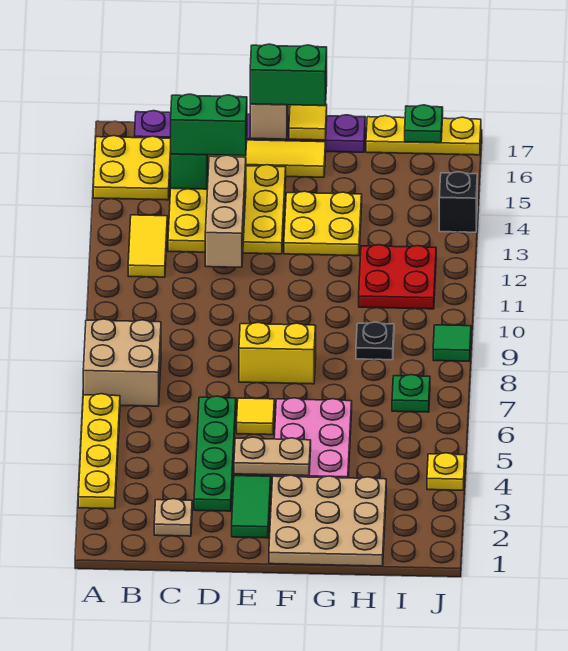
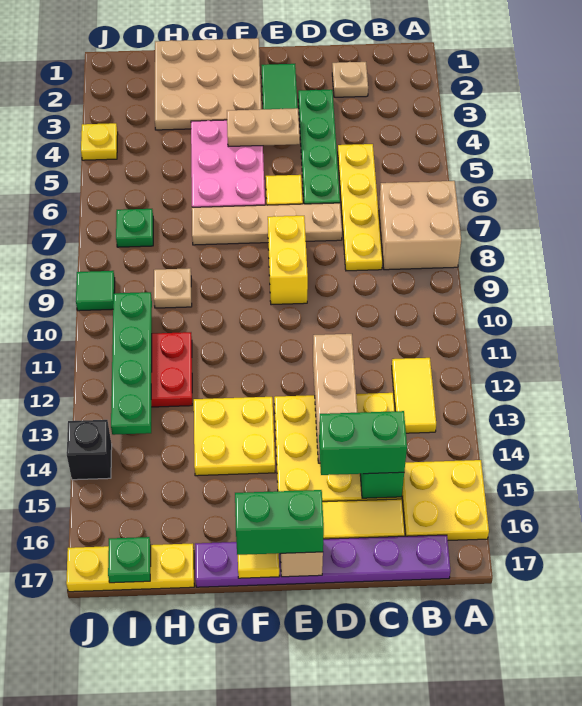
yellow plate A3:A6 level 1 -> yellow plate C5:C8 level 1
none -> tan plate D7:G7 level 1
yellow brick E8:F8 level 1 -> yellow brick E8:E9 level 1
black plate H9 level 1 -> tan plate H9 level 1
none -> green plate I10:I13 level 2

